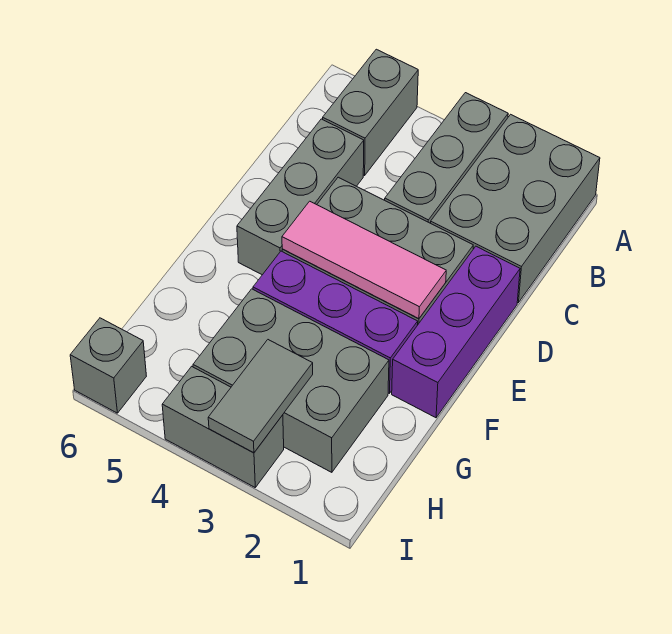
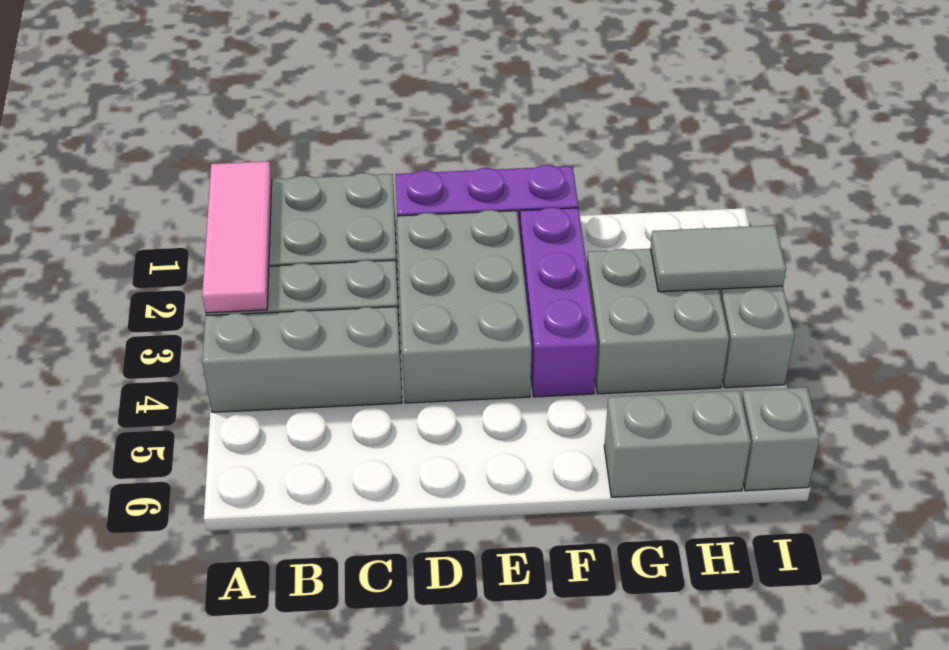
grey brick A5:B5 level 1 -> grey brick G6:H6 level 1
grey brick C5:E5 level 1 -> grey brick A4:C4 level 1
pink tile E2:E4 level 2 -> pink tile A1:A3 level 2
grey brick G2:H4 level 1 -> grey brick G3:H4 level 1

